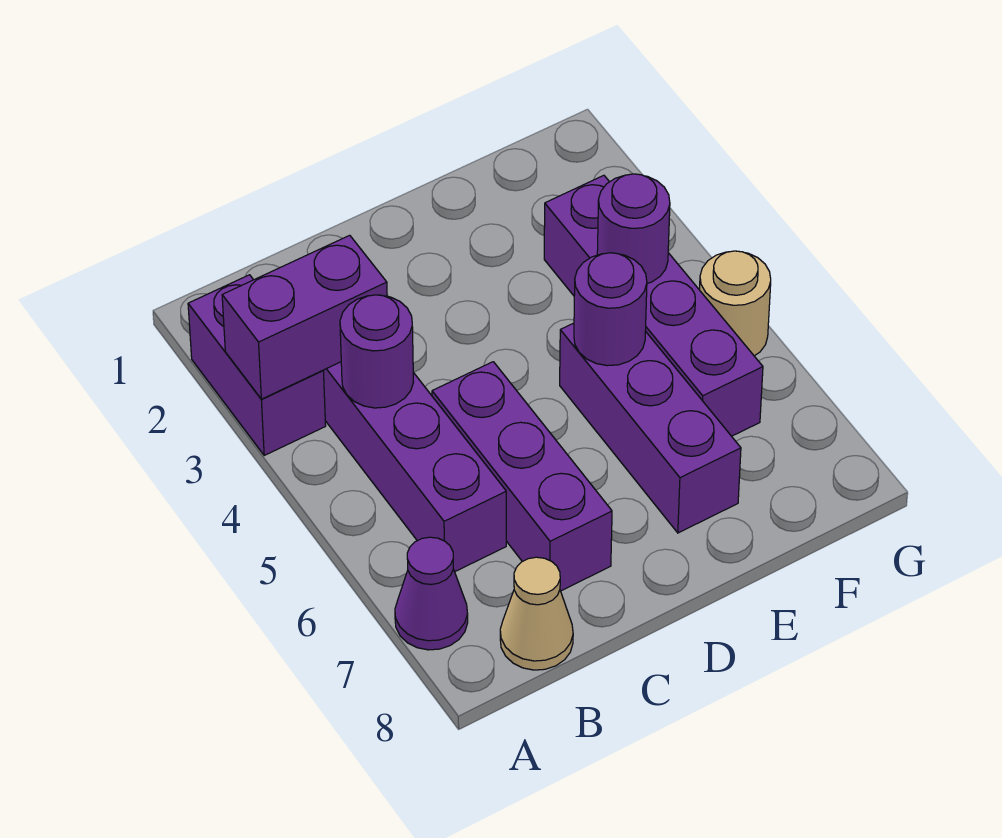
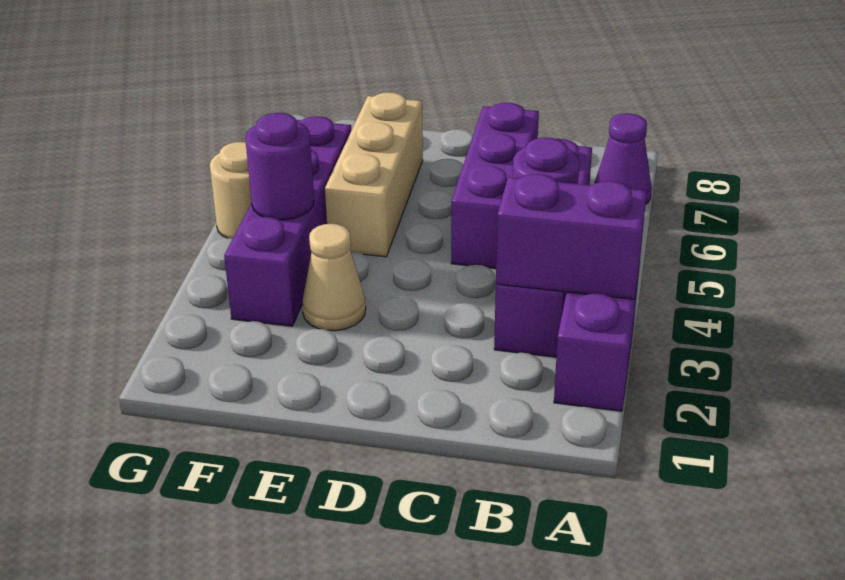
tan cone B8 level 1 -> tan cone E3 level 1
purple brick E5:E7 level 1 -> tan brick E5:E7 level 1
purple round brick E5 level 2 -> none

